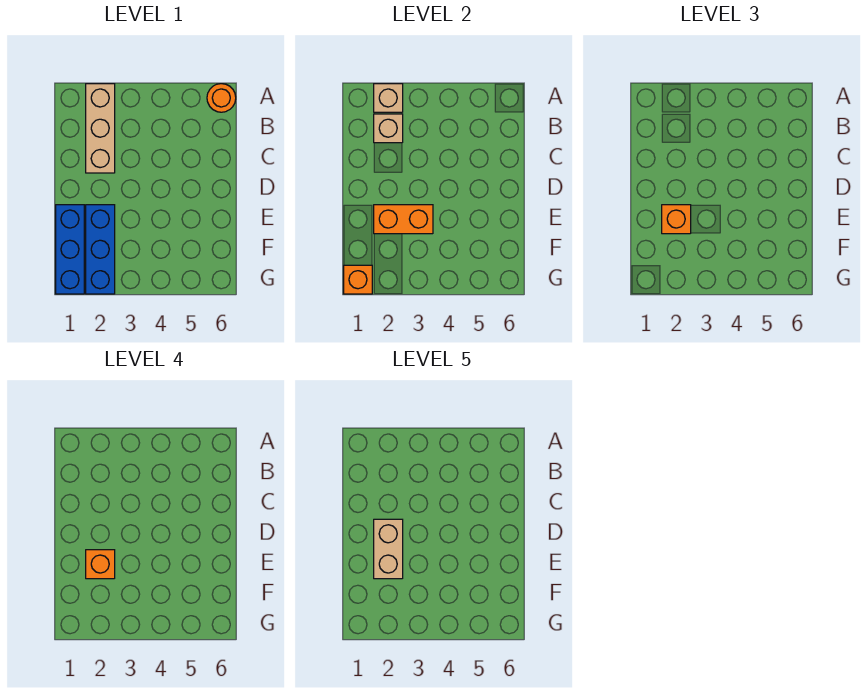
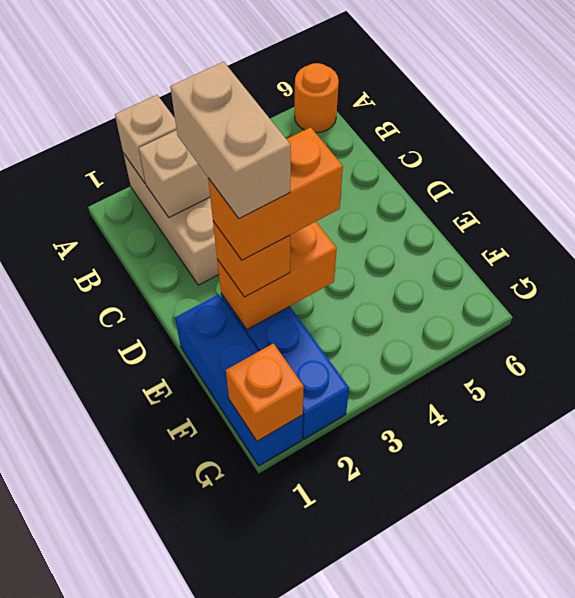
orange brick E2 level 4 -> orange brick E2:E3 level 4

